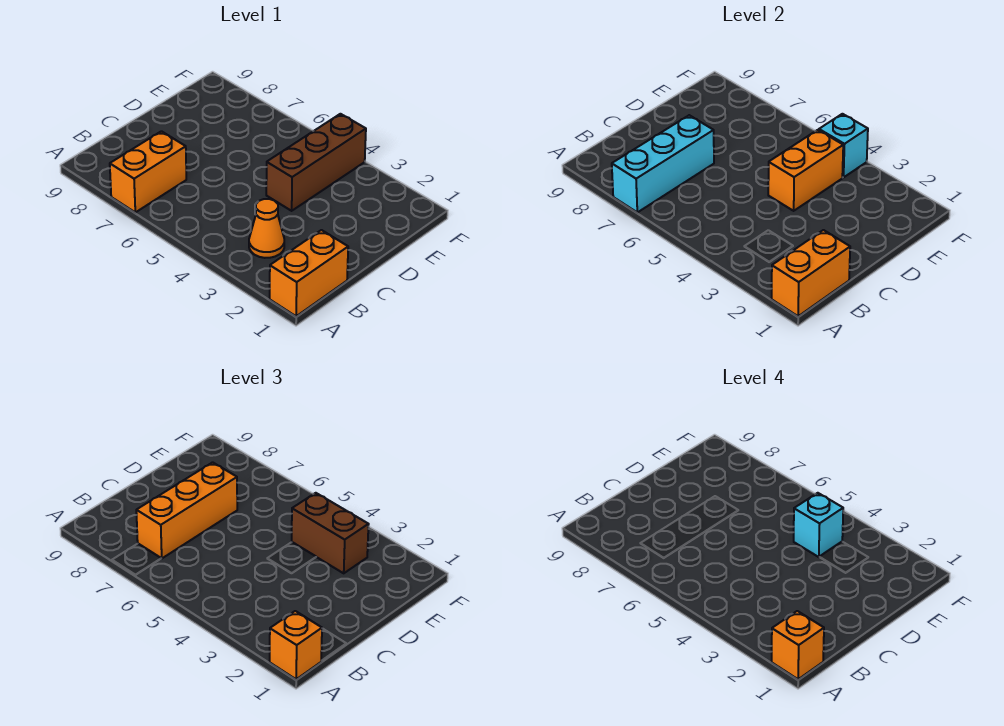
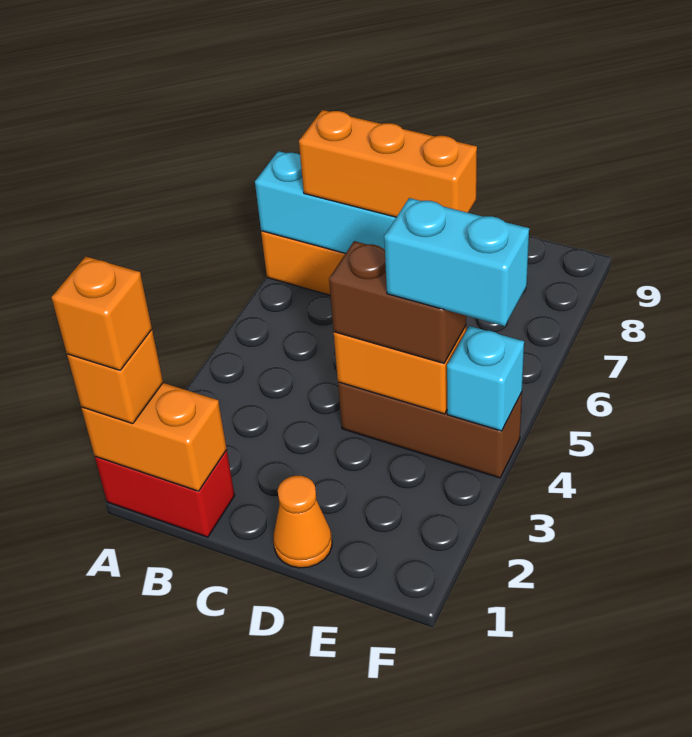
orange brick A1:B1 level 1 -> red brick A1:B1 level 1
orange cone B3 level 1 -> orange cone D1 level 1
brown brick E3:E4 level 3 -> brown brick D4:E4 level 3
cyan brick E4 level 4 -> cyan brick E4:F4 level 4

